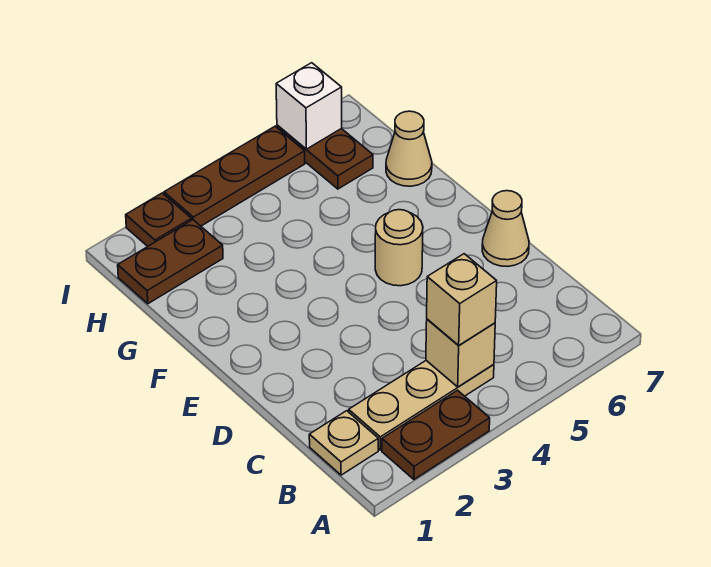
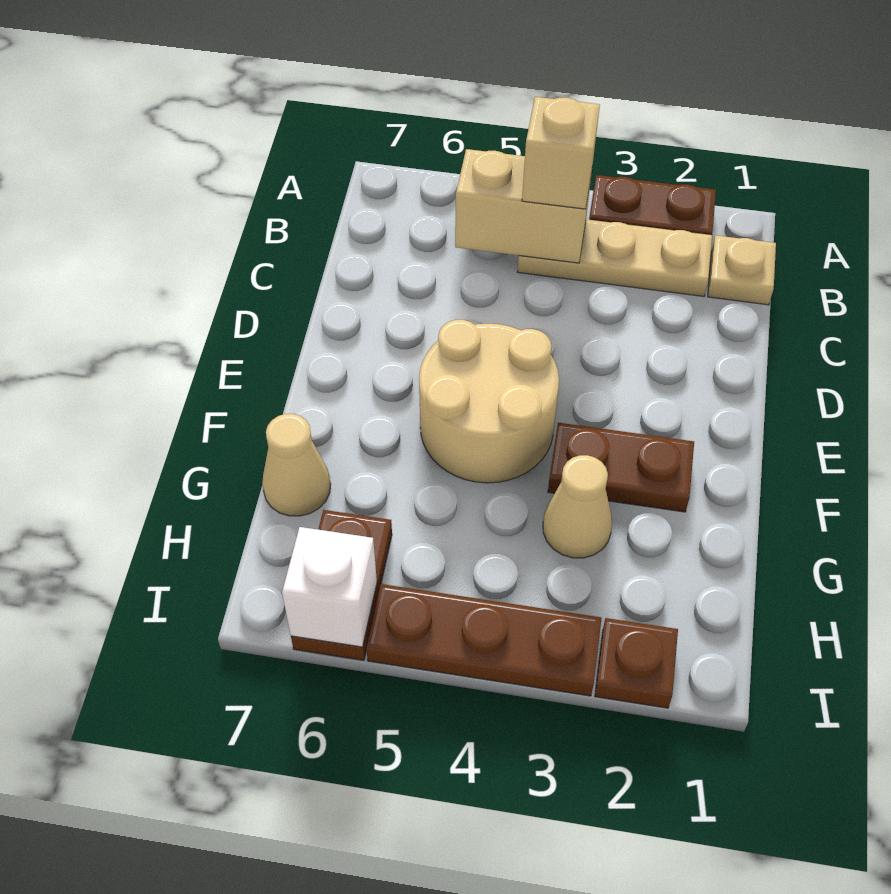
tan brick B4 level 2 -> tan brick B4:B5 level 2
tan cone D7 level 1 -> tan cone G3 level 1
tan round brick E5 level 1 -> tan round brick E4:F5 level 1
brown plate H1:H2 level 1 -> brown plate F2:F3 level 1

